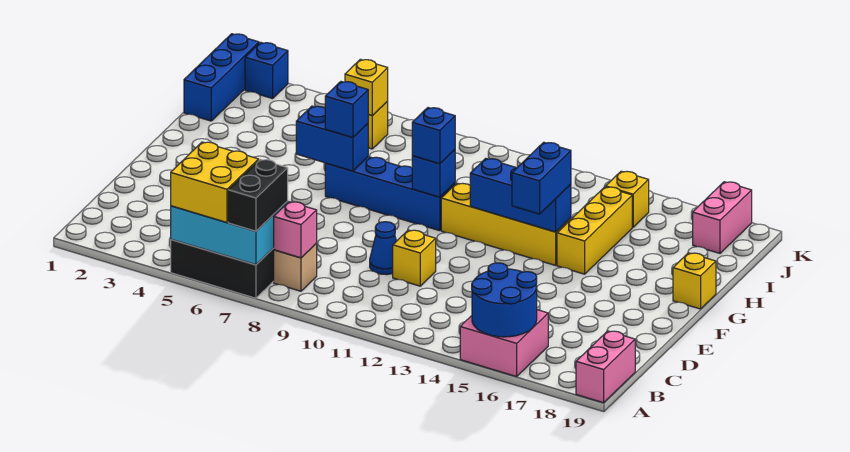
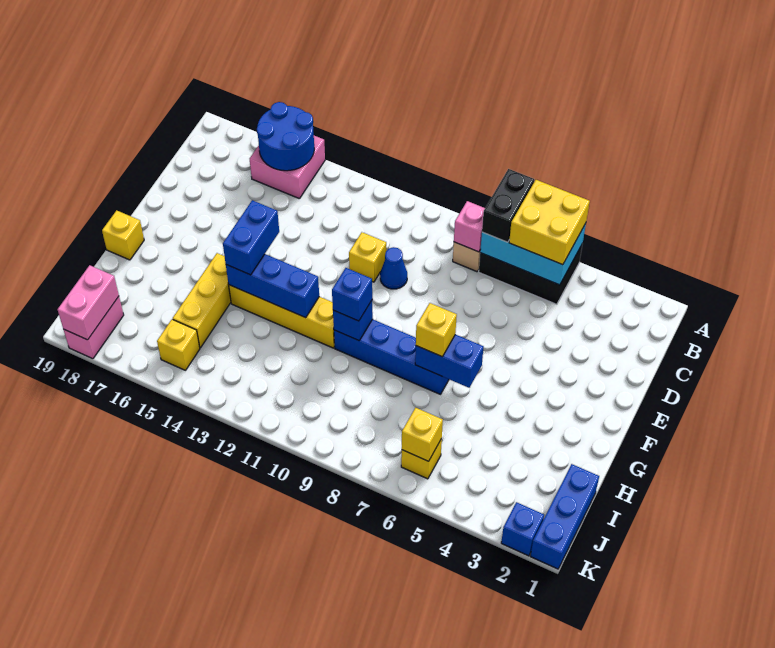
pink brick A19:B19 level 1 -> pink brick J18:K18 level 2
blue brick G7 level 3 -> yellow brick G7 level 3

